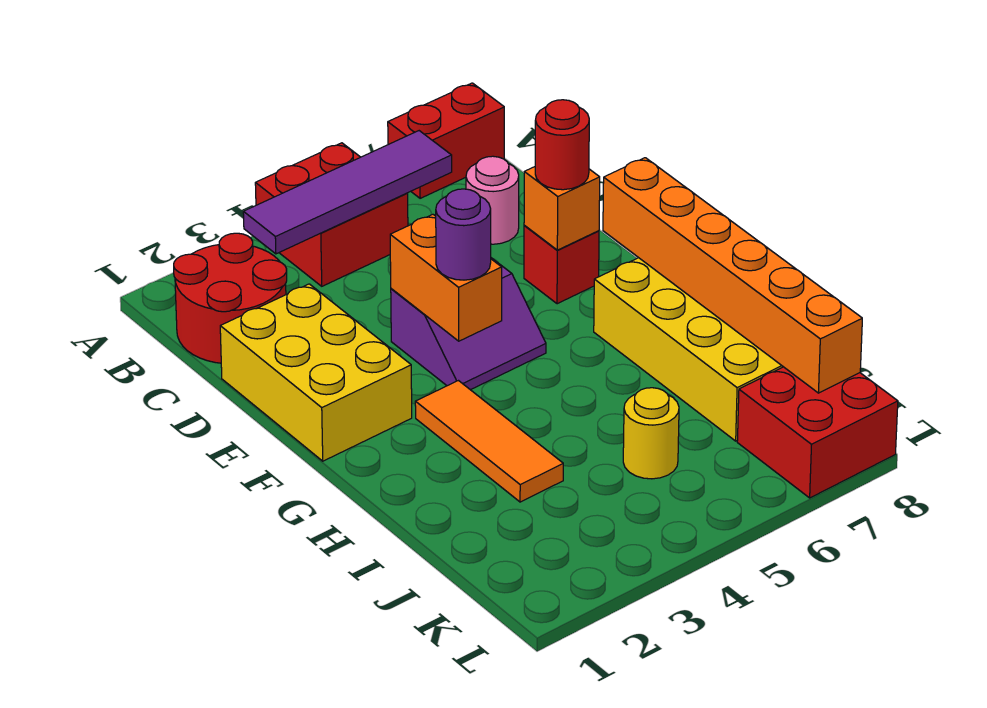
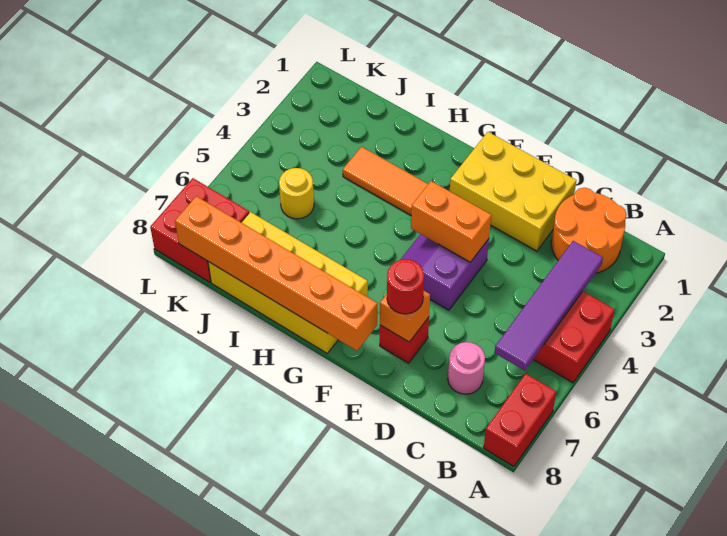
red round brick B1:C2 level 1 -> orange round brick B1:C2 level 1
purple round brick F4 level 3 -> none

